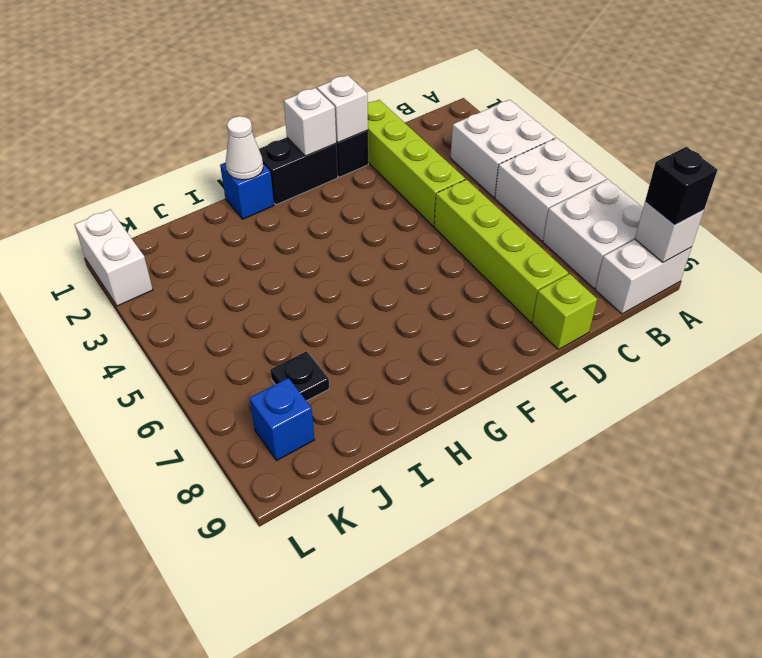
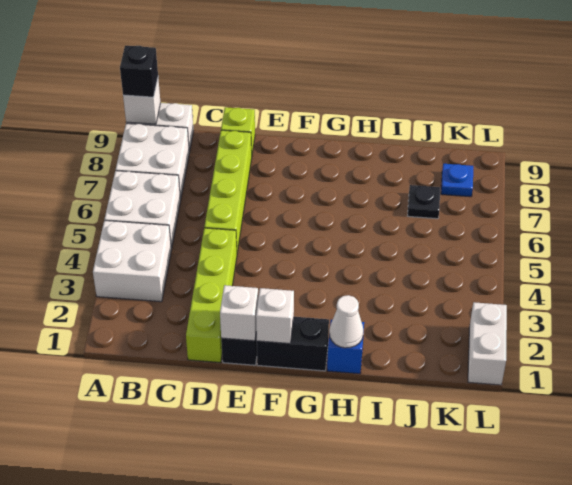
blue brick K8 level 1 -> blue plate K8 level 1

